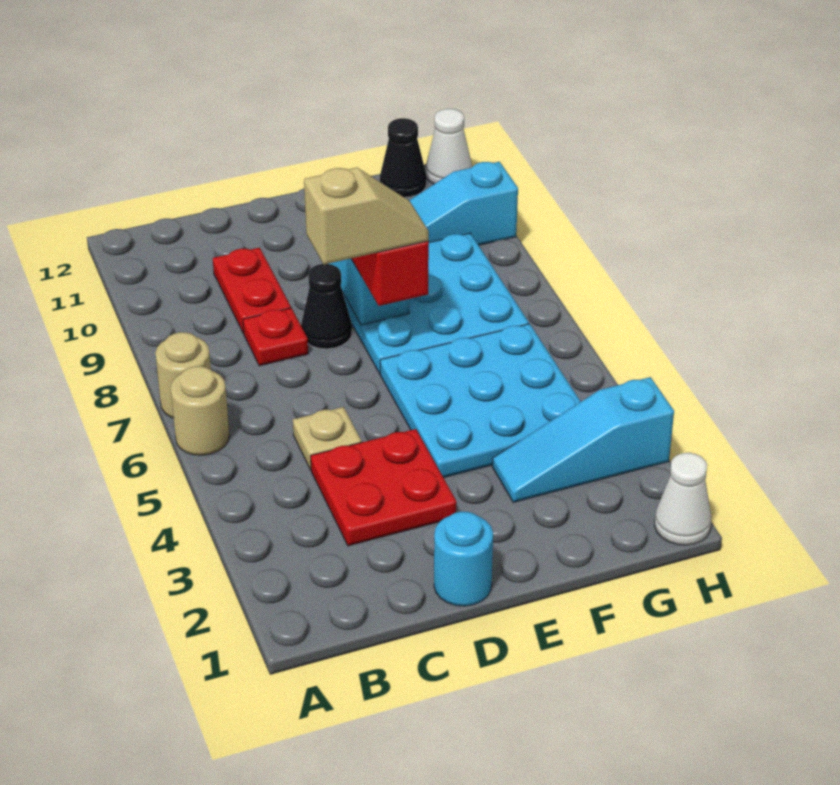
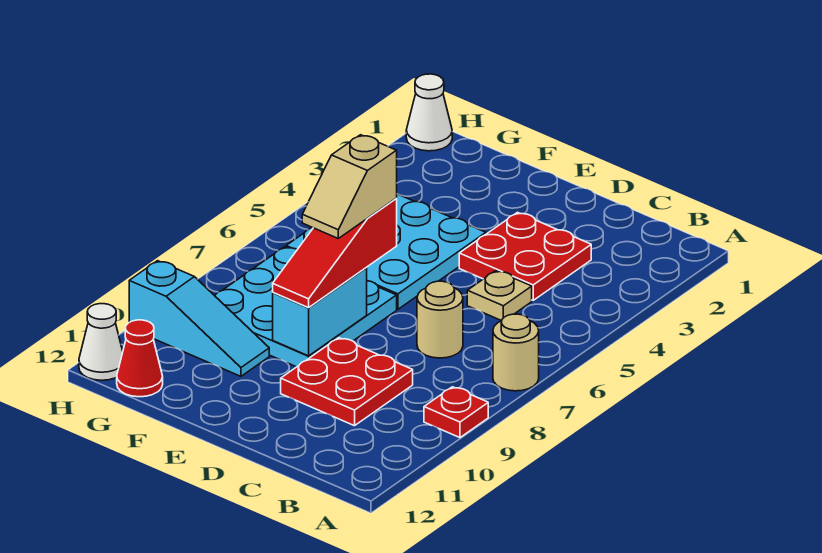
tan round brick A6 level 1 -> tan round brick C7 level 1
red plate C8 level 1 -> red plate A9 level 1
red plate C9:C10 level 1 -> red plate C9:D10 level 1
cyan round brick D1 level 1 -> none
tan slope D7:E7 level 4 top D -> tan slope E7:E8 level 4 top 7
black cone D8 level 1 -> none
cyan slope F3:H3 level 1 top H -> none
black cone G12 level 1 -> red cone G12 level 1

